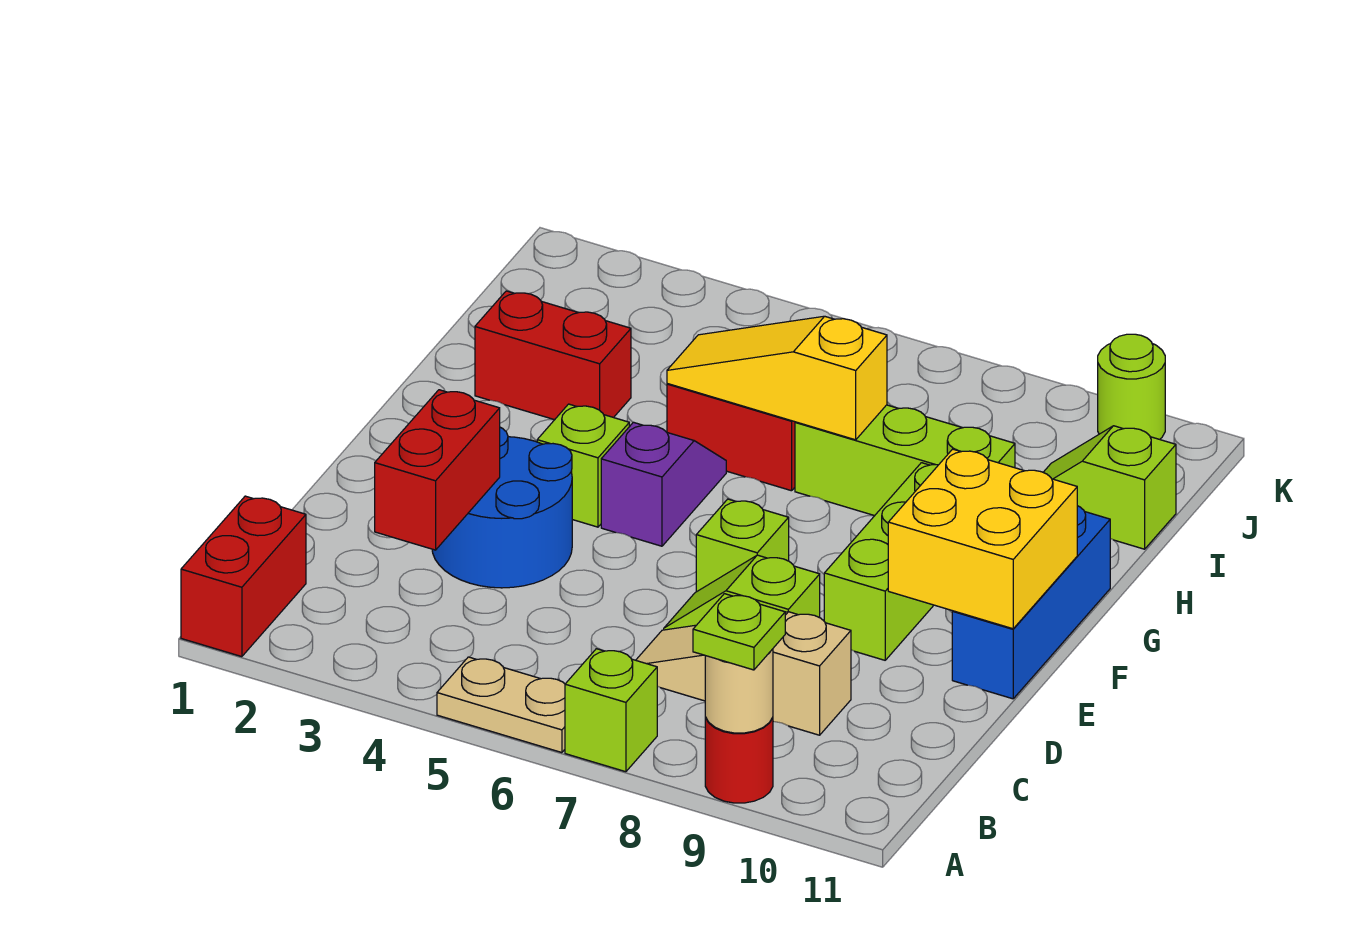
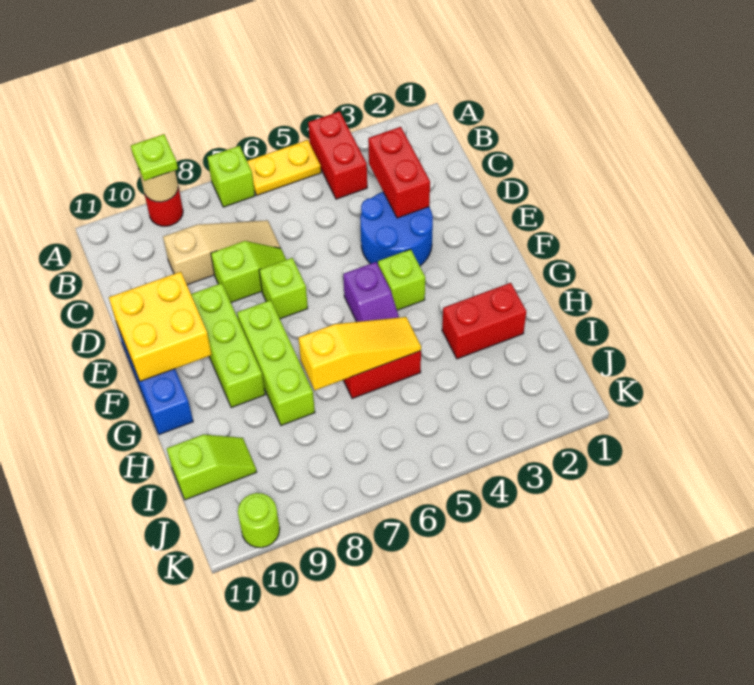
red brick A1:B1 level 1 -> red brick A4:B4 level 1
tan plate A5:A6 level 1 -> yellow plate A5:A6 level 1
lime brick H7:H9 level 1 -> lime brick F8:H8 level 1

